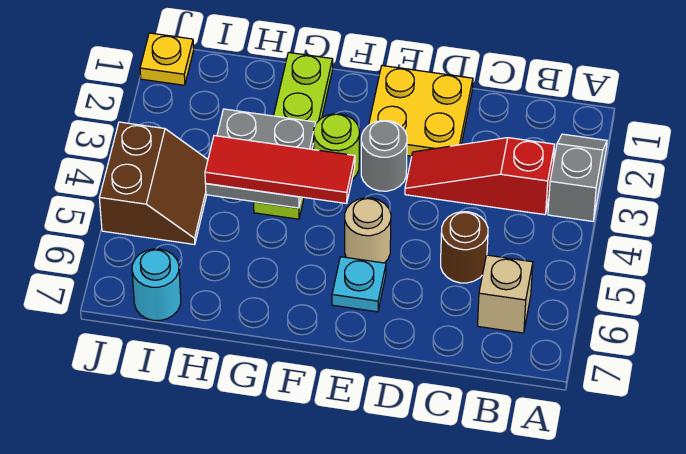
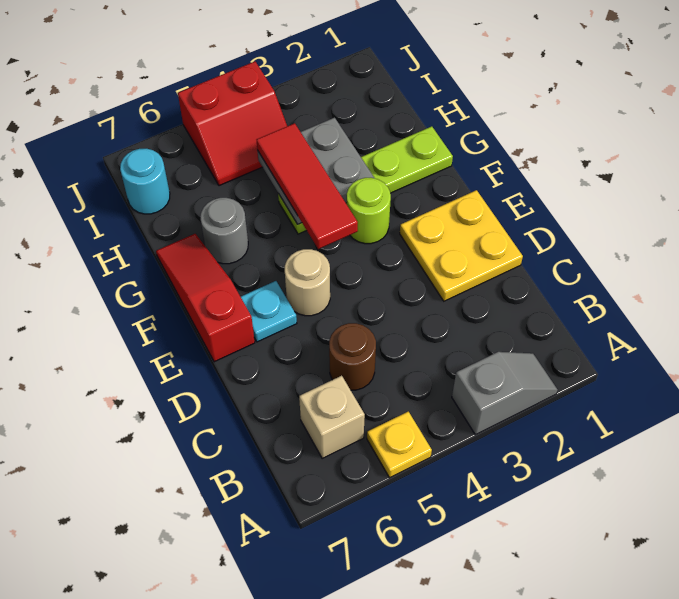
red slope B3:D3 level 1 top B -> red slope E7:G7 level 1 top E
grey round brick E3 level 1 -> grey round brick G6 level 1
brown slope I4:J5 level 1 top J -> red slope I4:J5 level 1 top J
yellow plate J1 level 1 -> yellow plate A5 level 1

